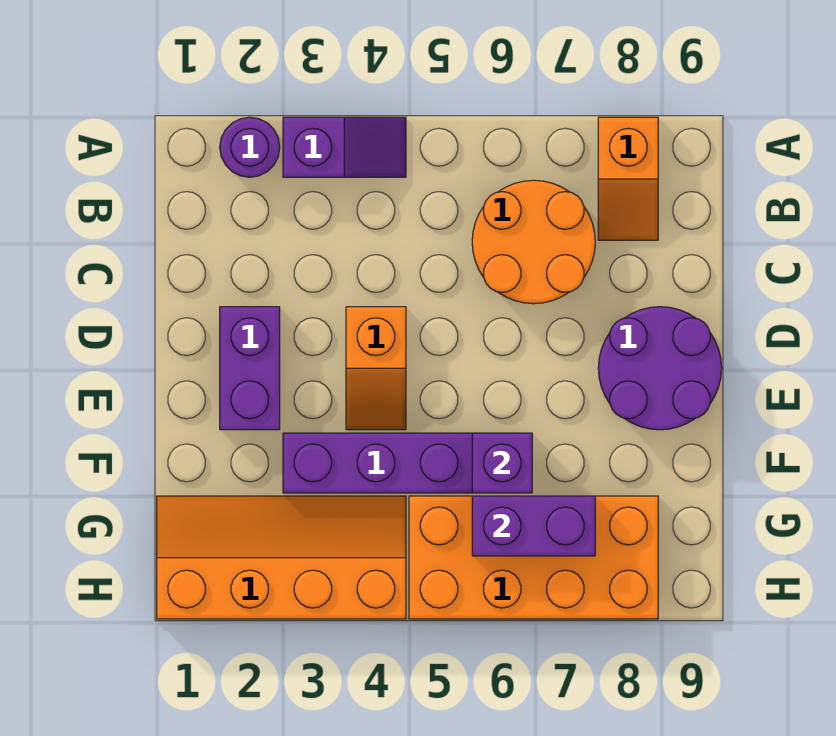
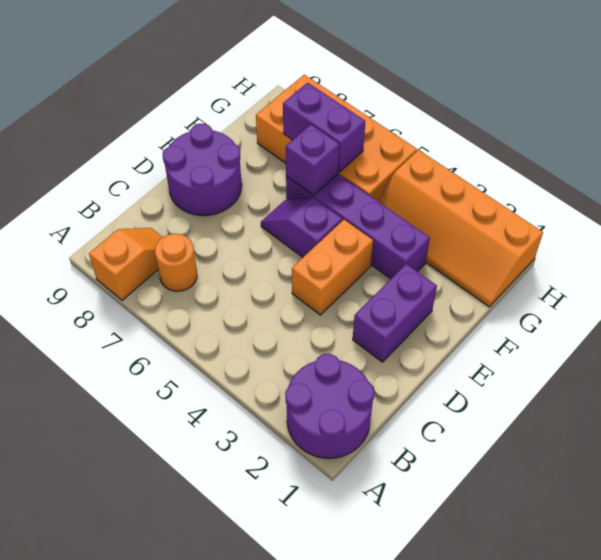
purple round brick A2 level 1 -> purple round brick A1:B2 level 1
purple slope A3:A4 level 1 top 3 -> purple slope E5:E6 level 1 top 5
orange round brick B6:C7 level 1 -> orange round brick B7 level 1
orange slope D4:E4 level 1 top D -> orange brick D4:E4 level 1

